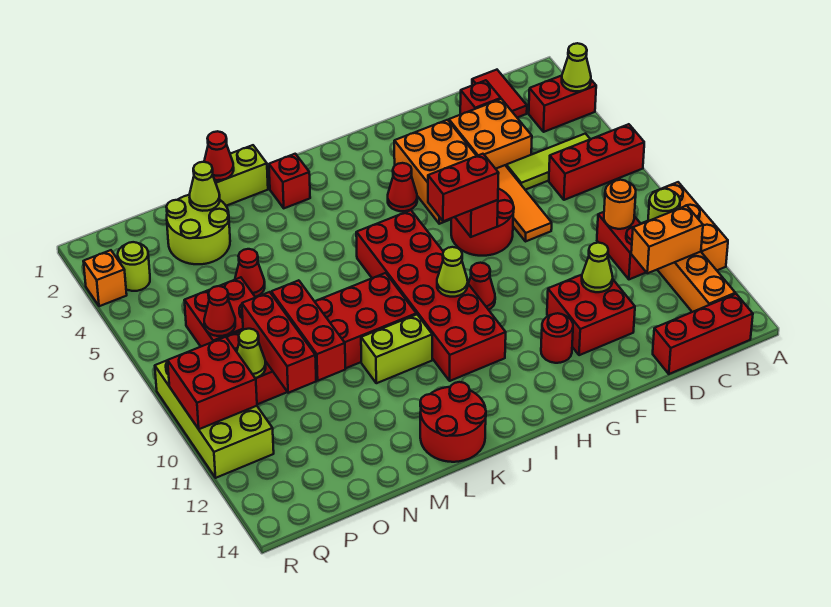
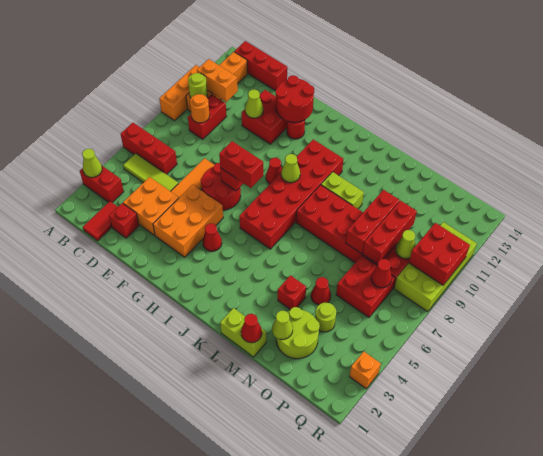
red brick K2 level 1 -> red brick M4 level 1
red round brick K13:L14 level 1 -> red round brick F12:G13 level 2
lime round brick Q3 level 1 -> lime round brick O4 level 1

